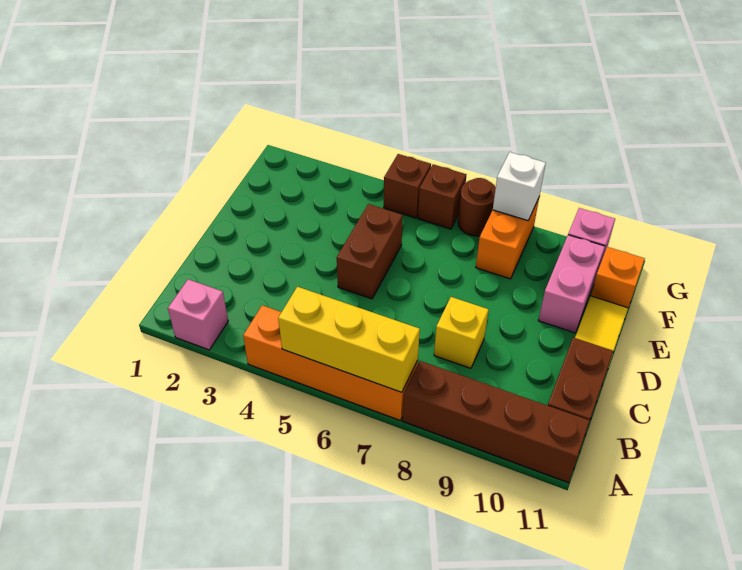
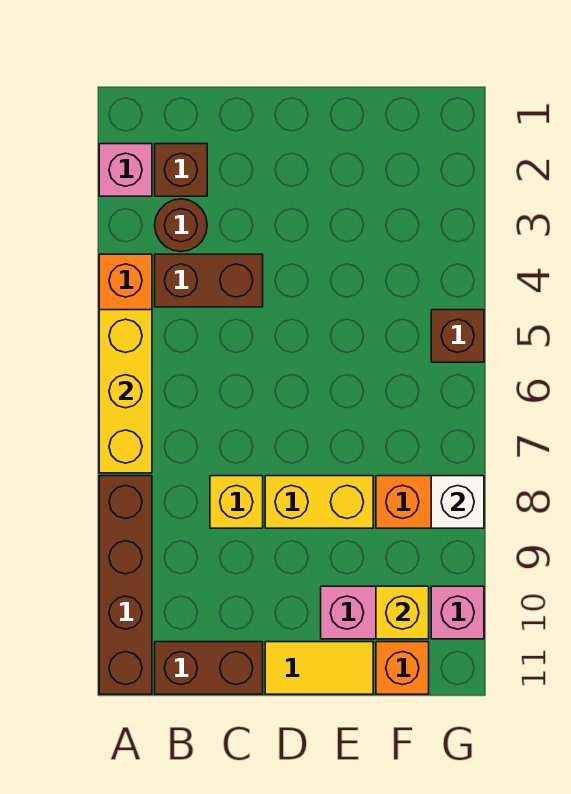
brown brick D5:E5 level 1 -> brown brick B4:C4 level 1
none -> yellow brick D8:E8 level 1
none -> yellow brick F10 level 2
brown brick G6 level 1 -> brown brick B2 level 1
brown round brick G7 level 1 -> brown round brick B3 level 1

